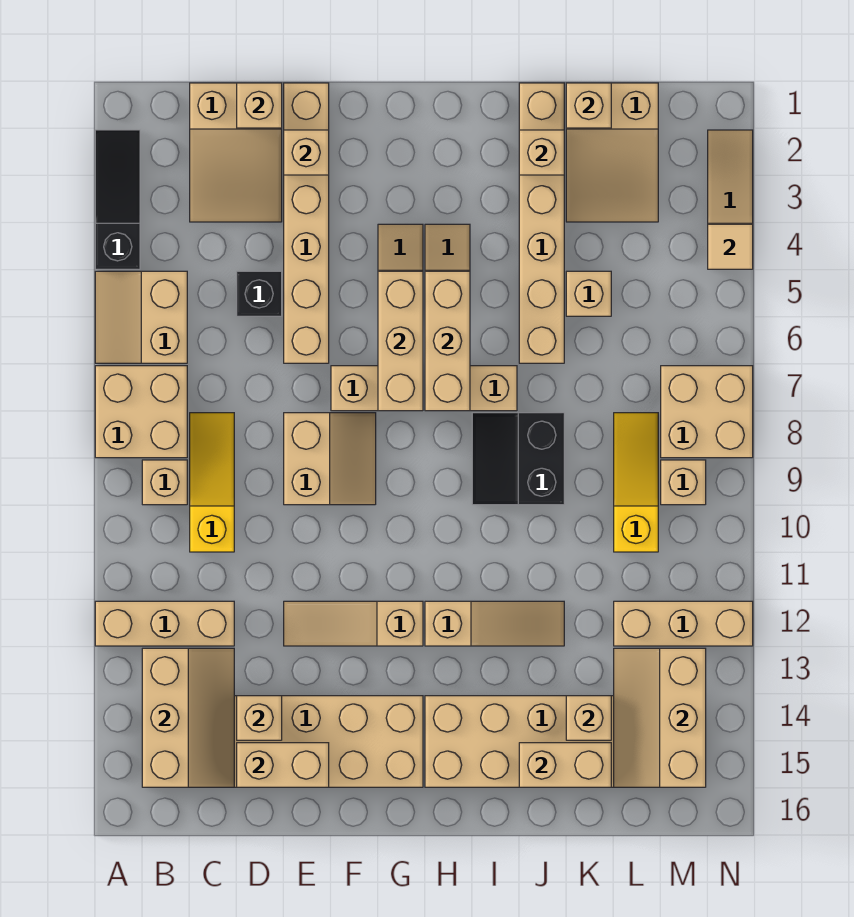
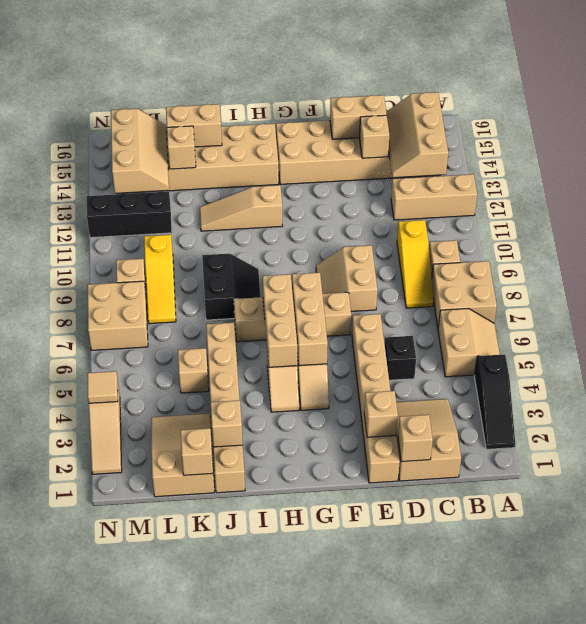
tan slope E12:G12 level 1 top G -> none
tan brick L12:N12 level 1 -> black brick L12:N12 level 1

